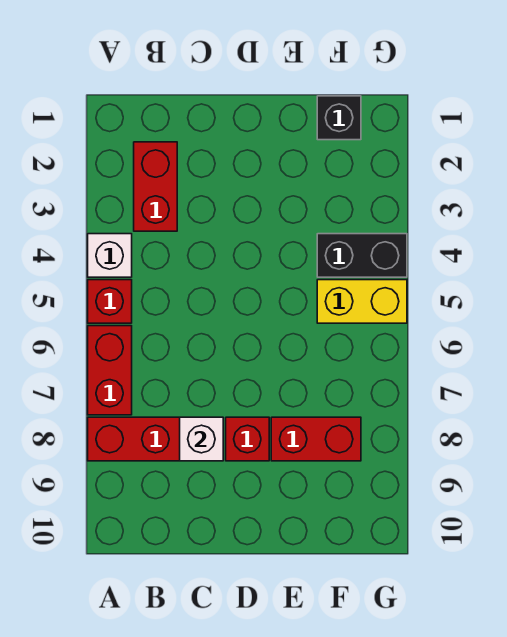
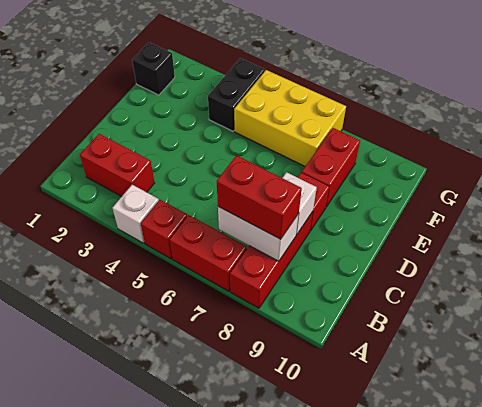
none -> white brick B7:B8 level 2
none -> red brick B7:B8 level 3
yellow brick F5:G5 level 1 -> yellow brick F5:G7 level 1

